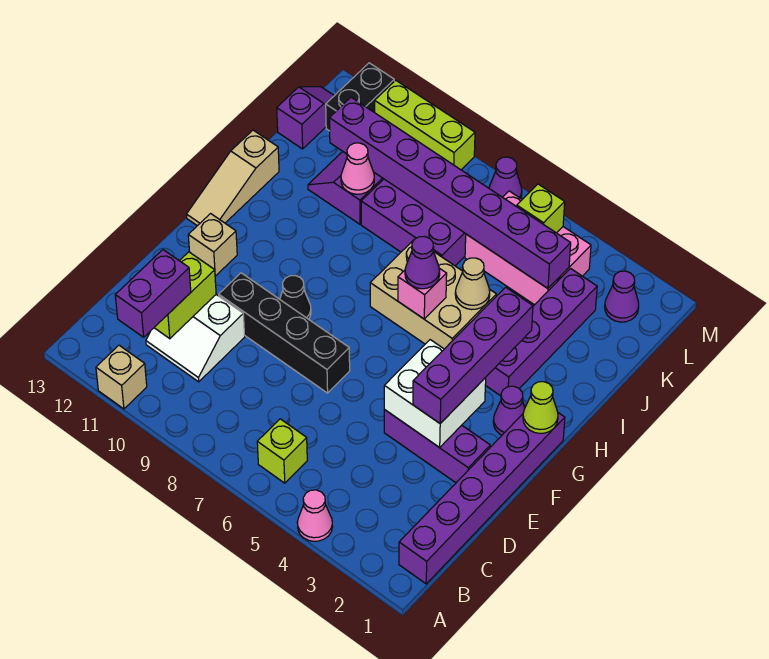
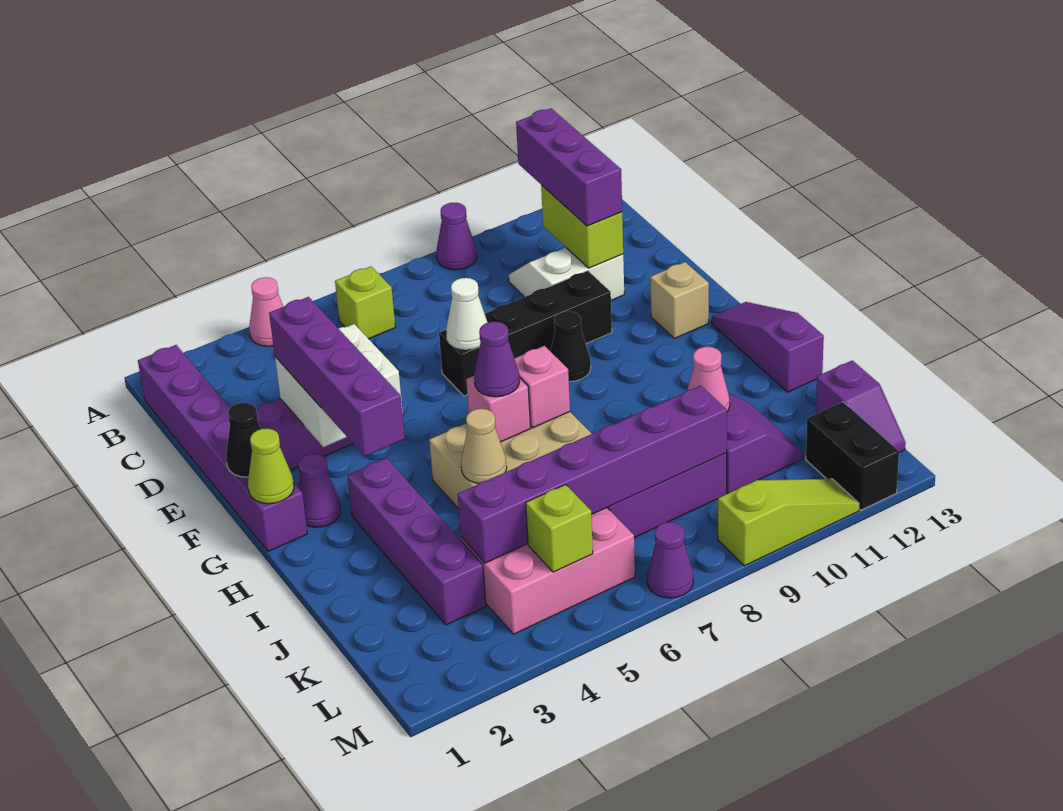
tan brick A11 level 1 -> none
purple brick B11:C11 level 3 -> purple brick B11:D11 level 3
none -> white cone E7 level 2
none -> black cone F1 level 2
tan slope G13:I13 level 1 top I -> purple slope G13:I13 level 1 top I
none -> pink brick H7 level 2
purple brick K4:K11 level 2 -> purple brick K4:K9 level 2
purple cone L2 level 1 -> purple cone A9 level 1
lime brick M9:M11 level 1 -> lime slope M9:M11 level 1 top 9

